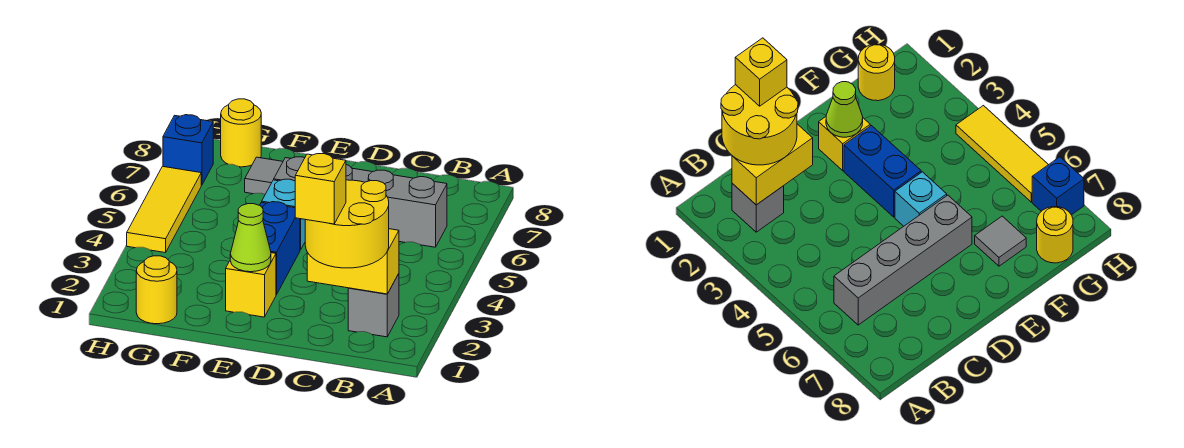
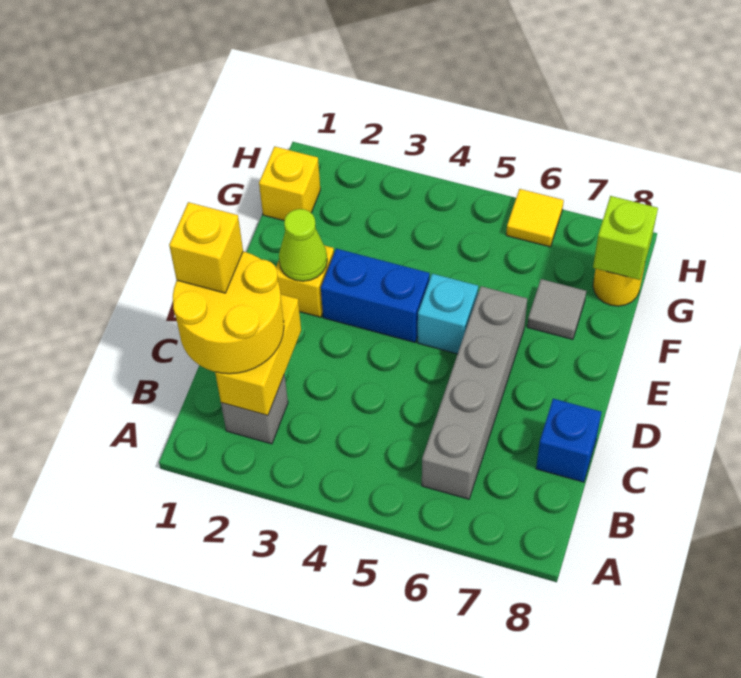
yellow round brick G1 level 1 -> yellow brick G1 level 1
none -> lime brick G8 level 2
yellow tile H4:H6 level 1 -> yellow tile H6 level 1
blue brick H7 level 1 -> blue brick C8 level 1

